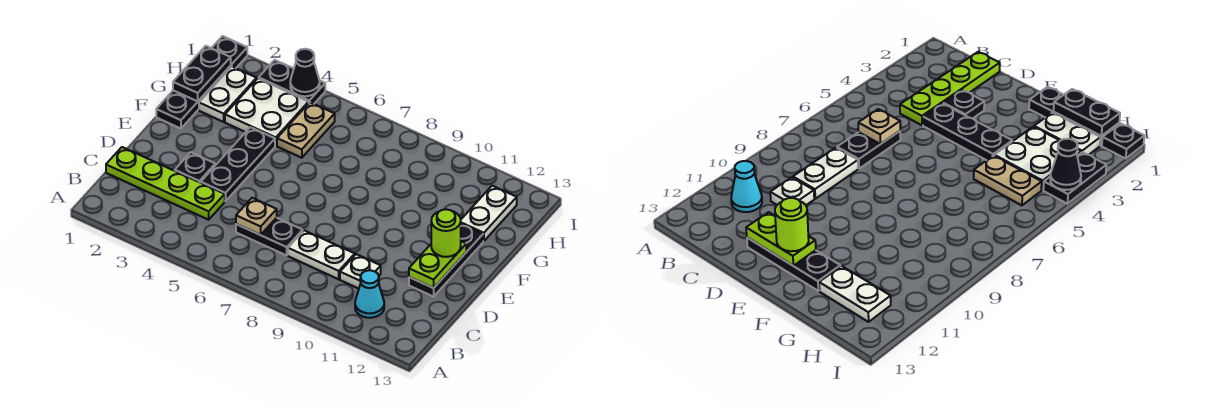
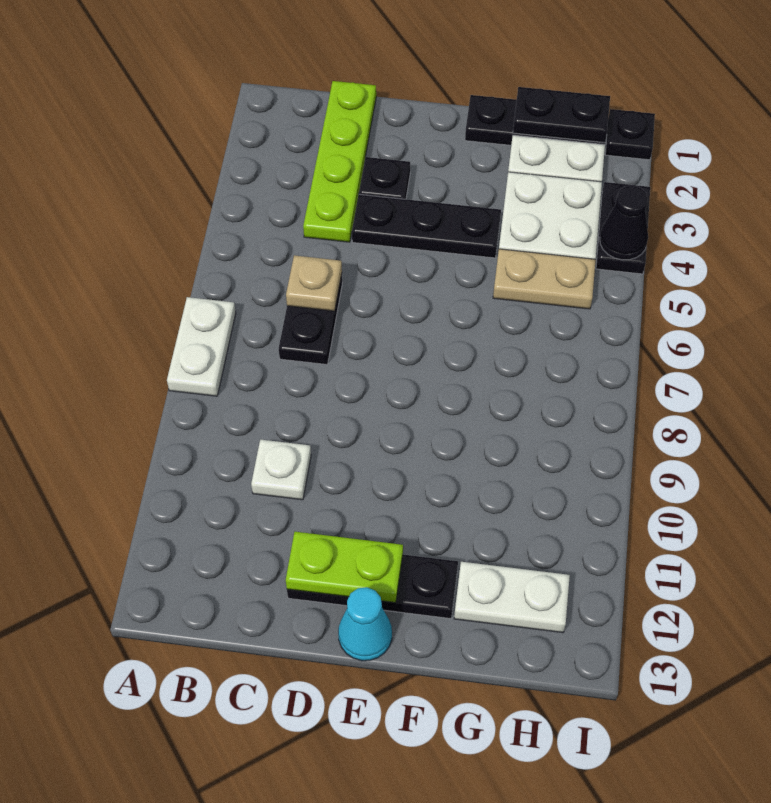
cyan cone B11 level 1 -> cyan cone E13 level 1
white plate C8:C9 level 1 -> white plate A7:A8 level 1
lime round brick E12 level 3 -> none

